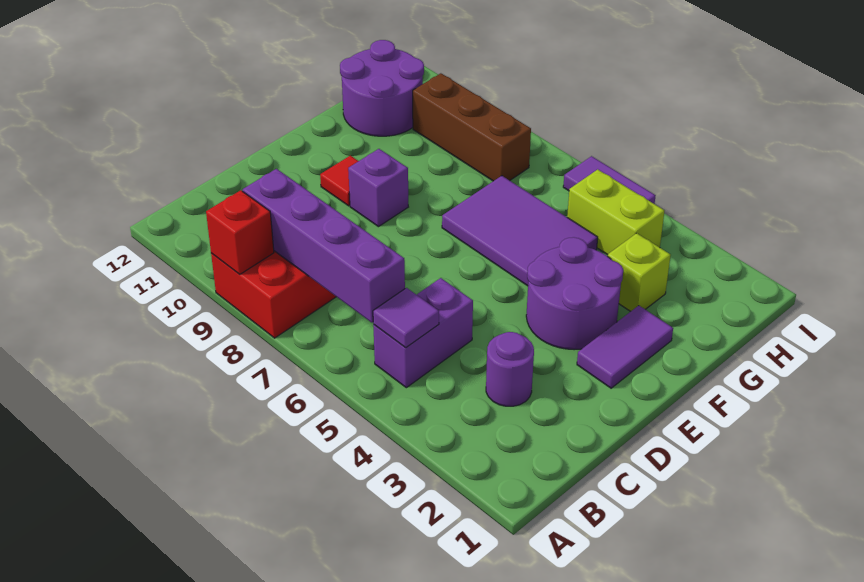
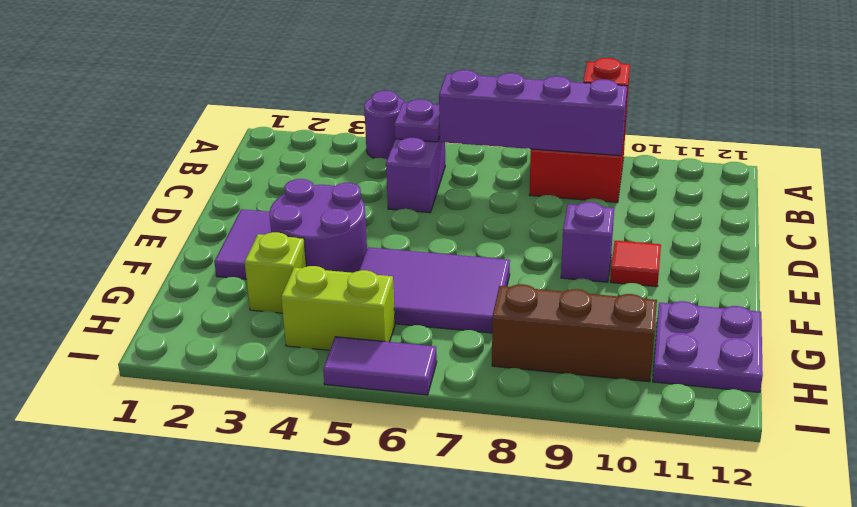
purple tile B5 level 2 -> purple plate B5 level 2
purple round brick C3 level 1 -> purple round brick A4 level 1
purple round brick G11:H12 level 1 -> purple plate G11:H12 level 1

